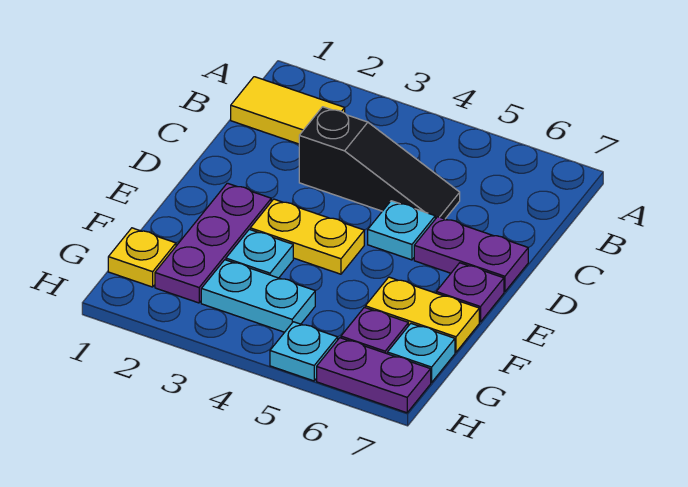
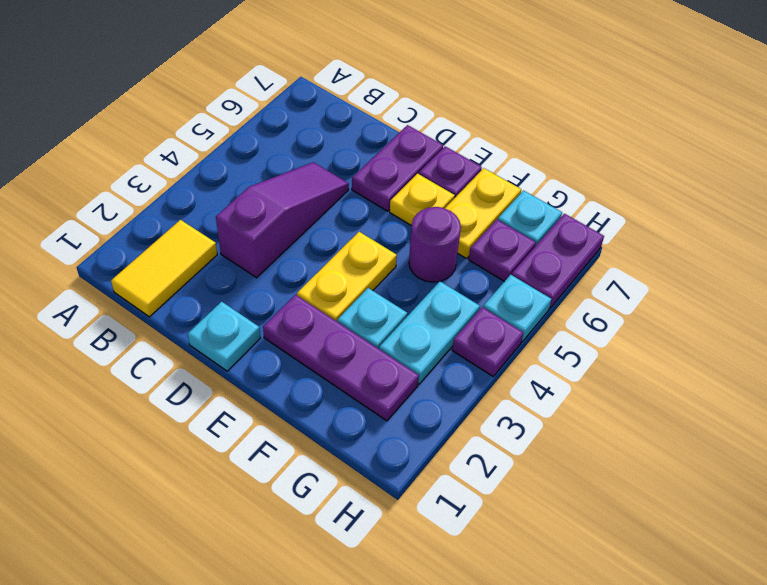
black slope C3:C5 level 1 top 3 -> purple slope C3:C5 level 1 top 3
cyan plate D5 level 1 -> cyan plate D1 level 1
none -> purple round brick F5 level 1
yellow plate G1 level 1 -> yellow plate E6 level 1
none -> purple plate H4 level 1

